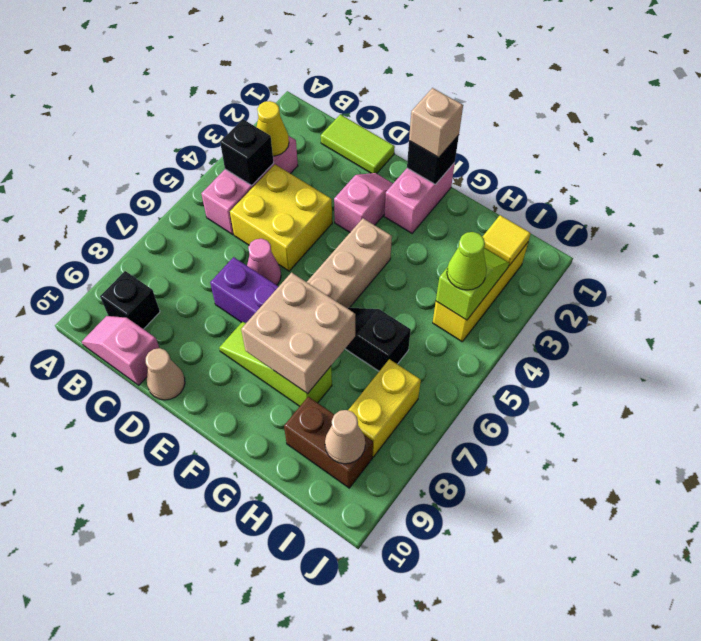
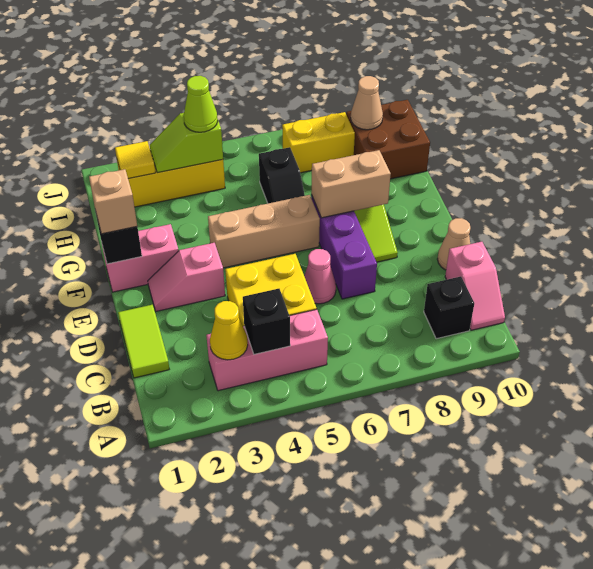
tan brick F7:G8 level 2 -> tan brick F7:F8 level 2
brown brick H9:I9 level 1 -> brown brick H9:I10 level 1

